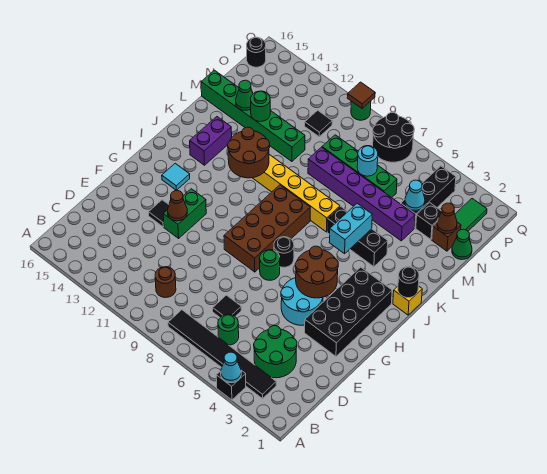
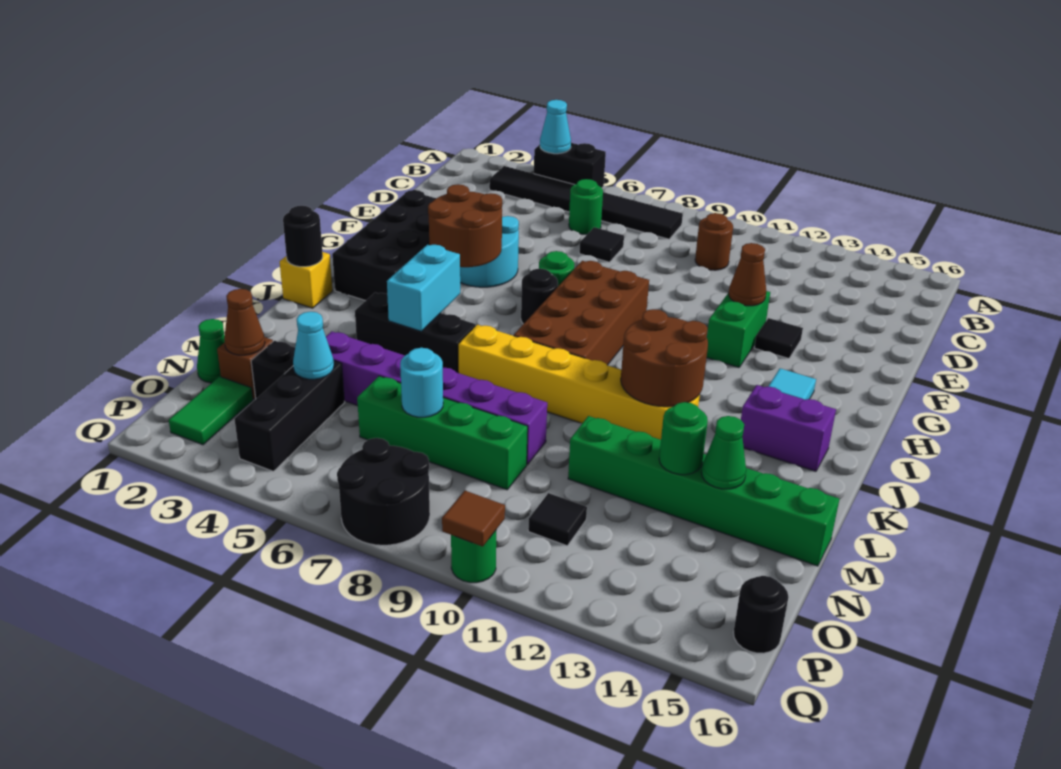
black brick A4 level 1 -> black brick A4:A5 level 1
green round brick C3:D4 level 1 -> none
purple brick J14:K14 level 1 -> purple brick J14:J15 level 1

